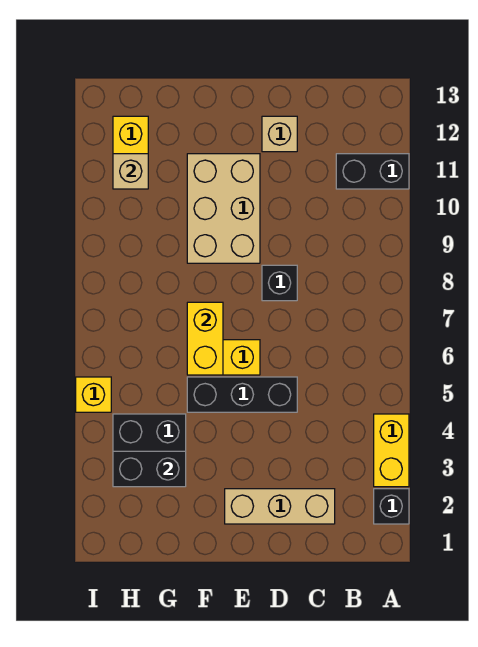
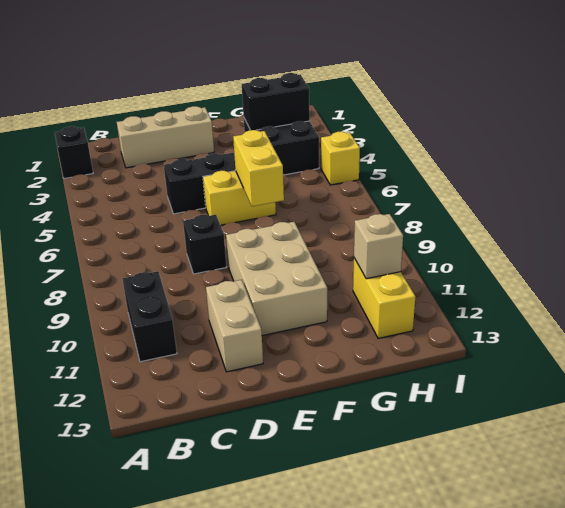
yellow brick A3:A4 level 1 -> none
black brick A11:B11 level 1 -> black brick B10:B11 level 1
tan brick D12 level 1 -> tan brick D11:D12 level 1

